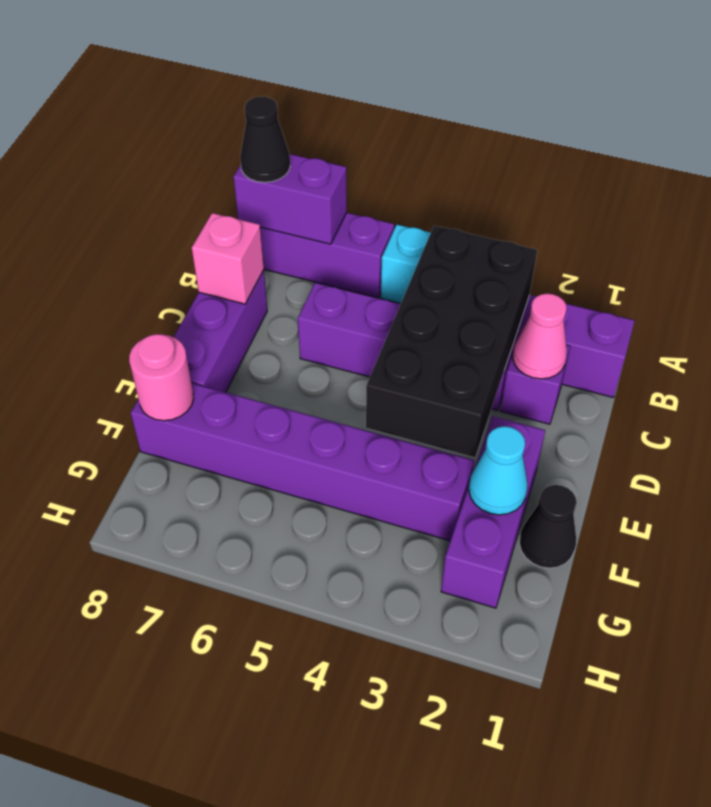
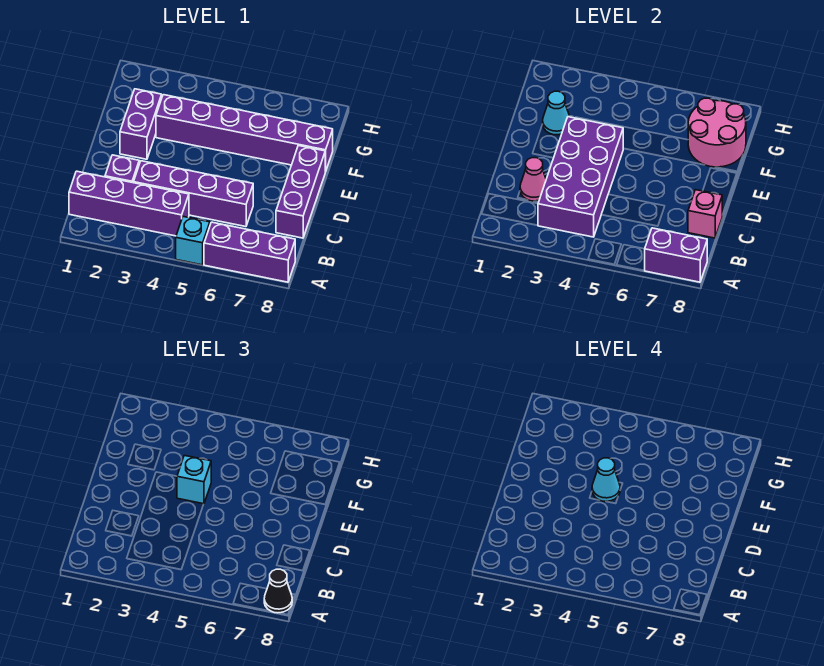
black brick B3:E4 level 2 -> purple brick B3:E4 level 2
purple brick E2:G2 level 1 -> purple brick E2:F2 level 1
none -> cyan brick E4 level 3
none -> cyan cone E4 level 4
black cone F1 level 1 -> none
pink round brick F8 level 2 -> pink round brick F7:G8 level 2

